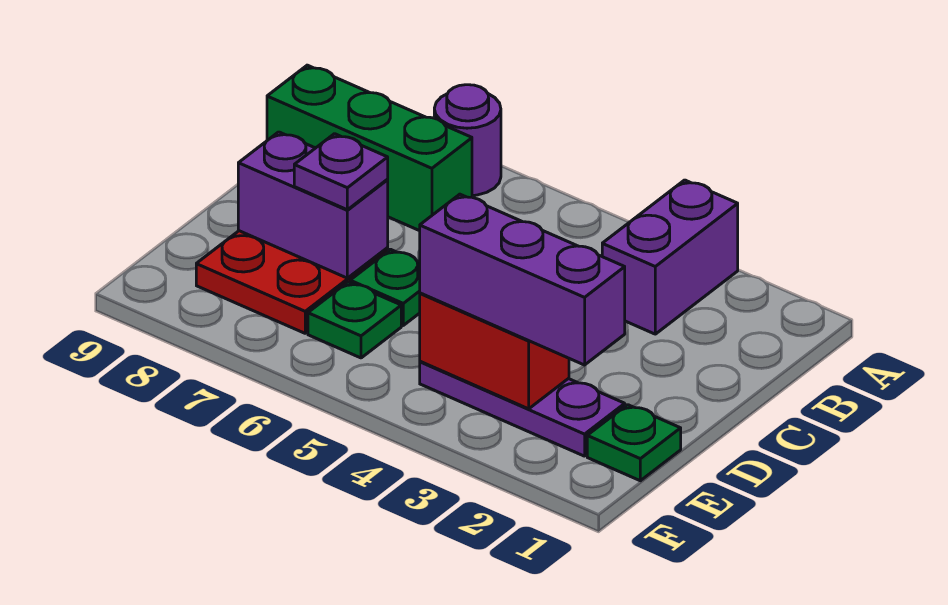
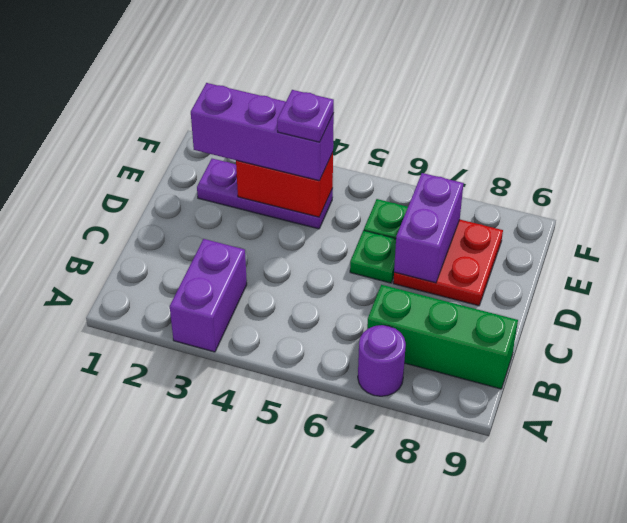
purple brick D7:D8 level 2 -> purple brick D7:E7 level 2
purple plate D7 level 3 -> purple plate E4 level 4
green plate E1 level 1 -> none

